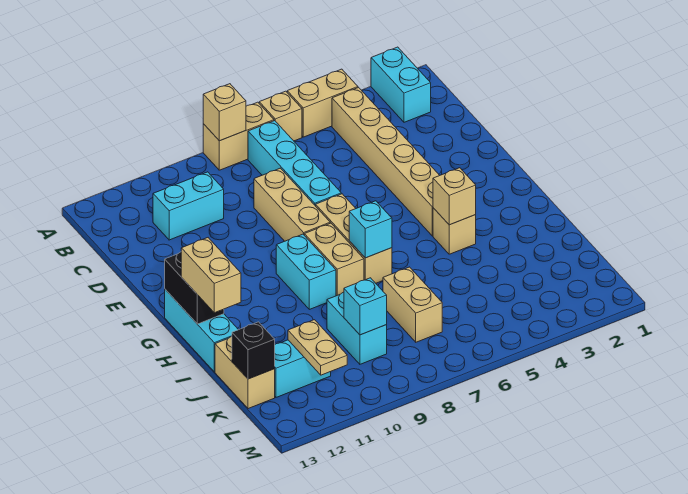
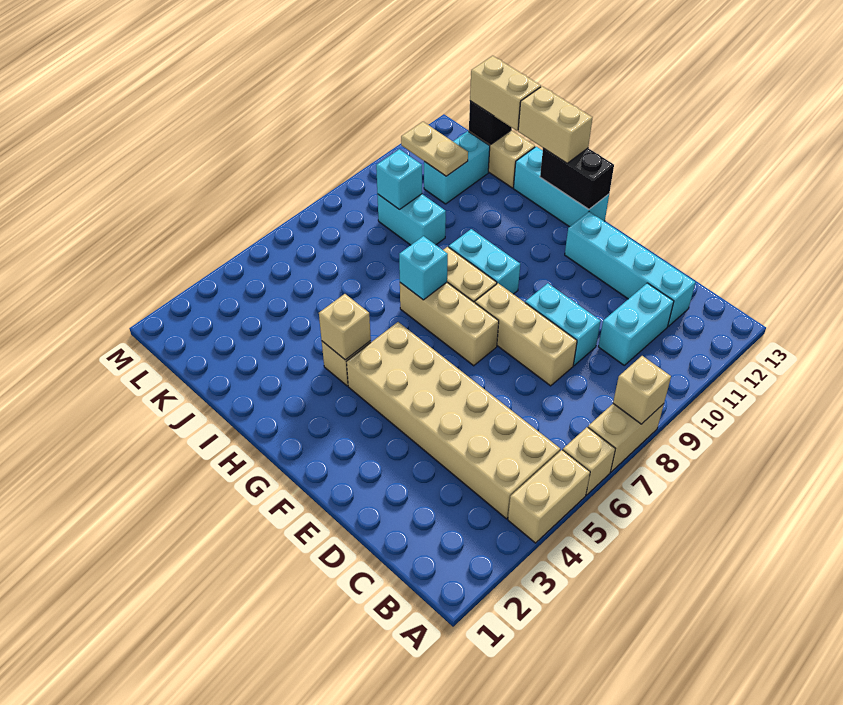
cyan brick A2:B2 level 1 -> cyan brick D9:E9 level 1
tan brick B4:G4 level 1 -> tan brick B4:G5 level 1
cyan brick B7:E7 level 1 -> cyan brick C12:F12 level 1
tan brick J7:K7 level 1 -> tan brick J13:K13 level 3

